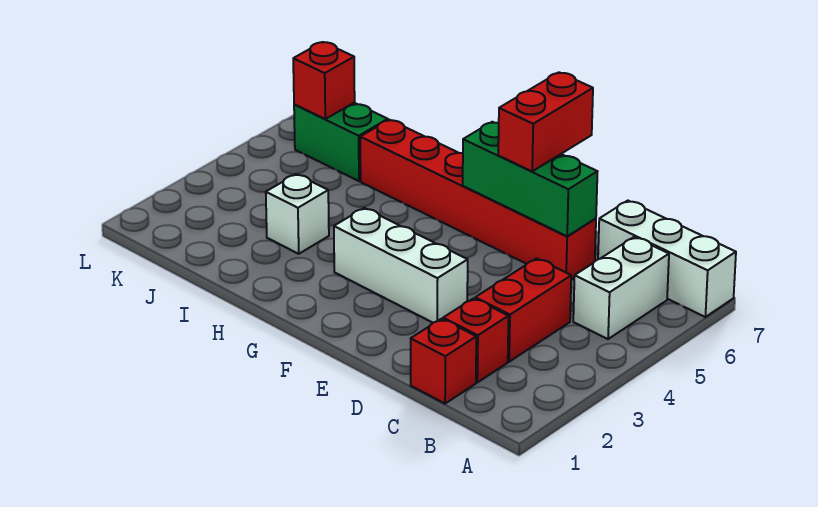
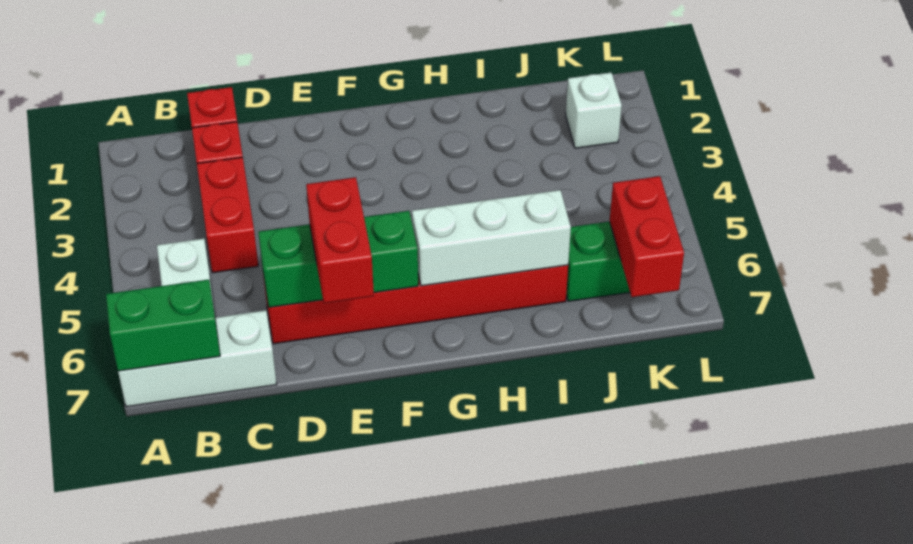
none -> green brick A7:B7 level 2
white brick E3:G3 level 1 -> white brick G6:I6 level 2
white brick I3 level 1 -> white brick K2 level 1
red brick K6 level 2 -> red brick K6:K7 level 2

